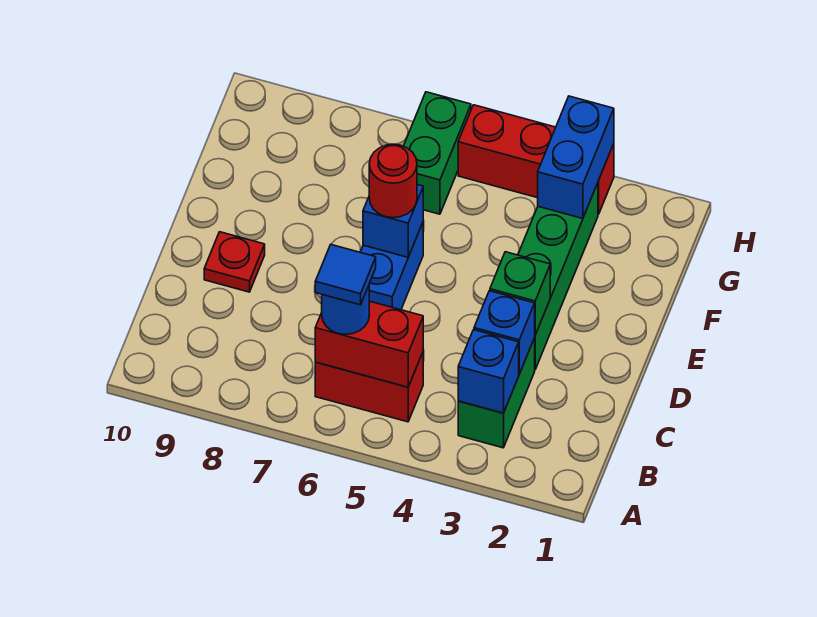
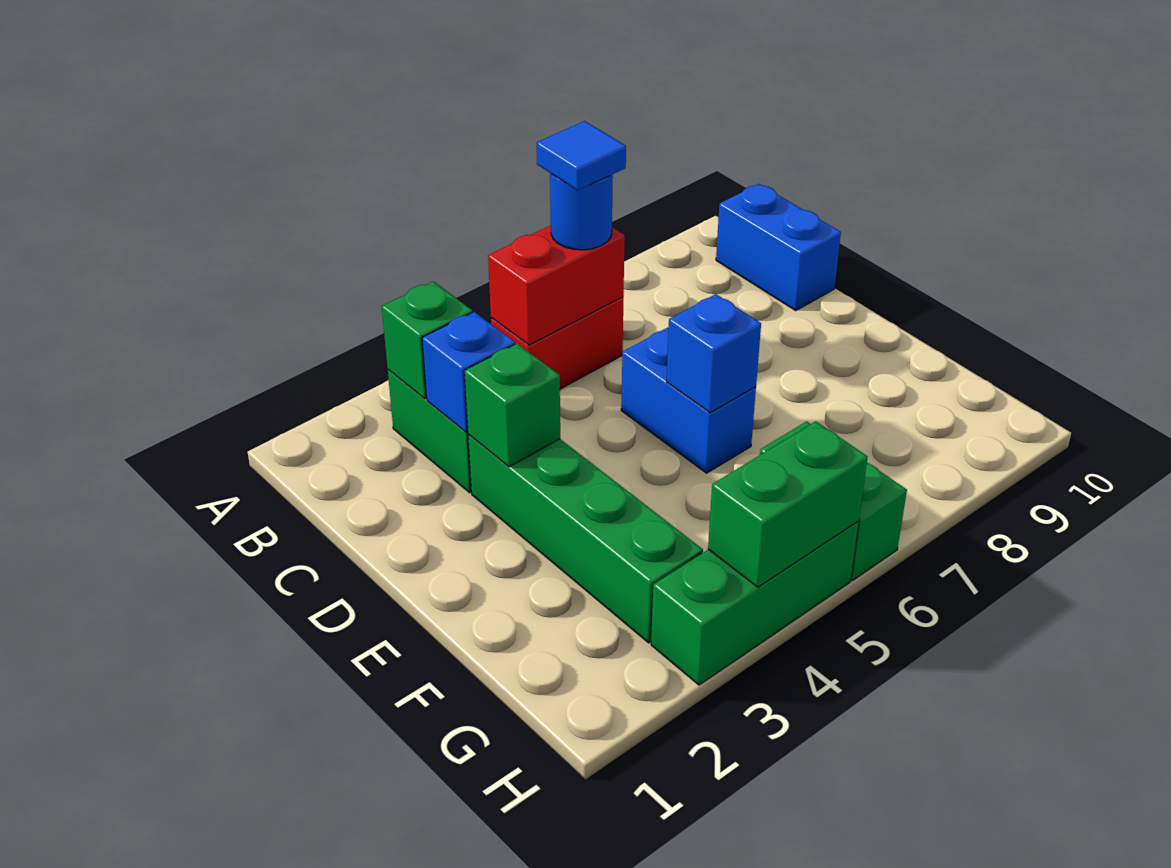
blue brick B3 level 2 -> green brick B3 level 2
red plate D9 level 1 -> none
red round brick E6 level 3 -> none
blue brick G3:H3 level 2 -> blue brick B10:C10 level 1
red brick H3:H5 level 1 -> green brick H3:H5 level 1
none -> green brick H4:H5 level 2

